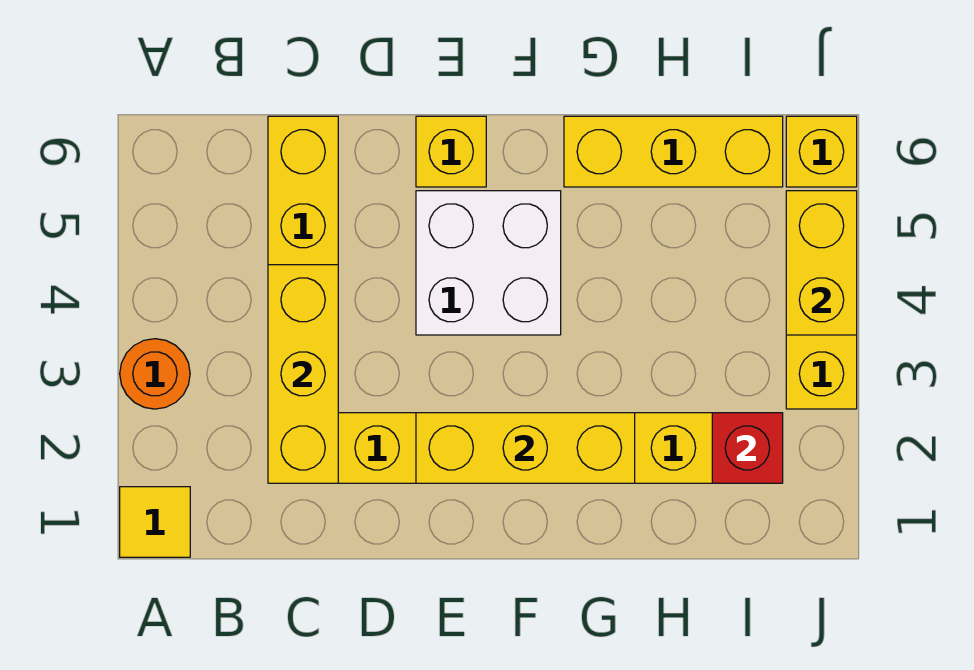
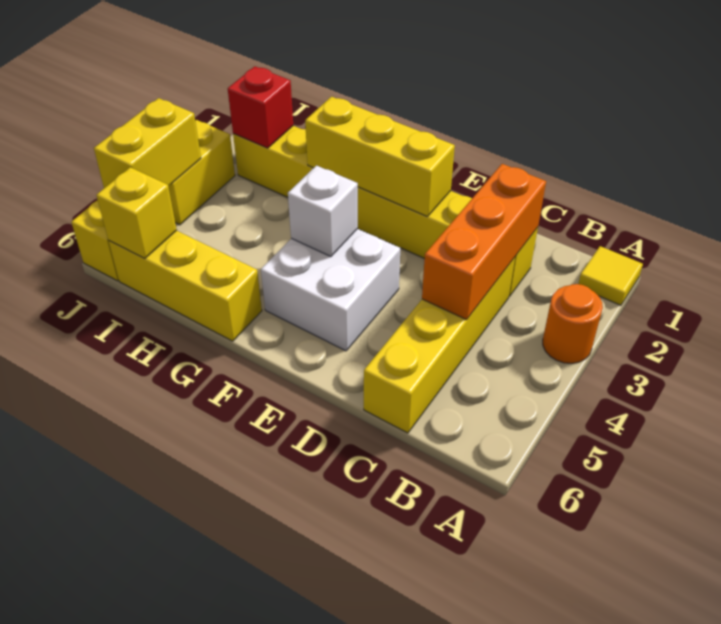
yellow brick C2:C4 level 2 -> orange brick C2:C4 level 2
yellow brick E6 level 1 -> yellow brick I6 level 2
none -> white brick F4 level 2

